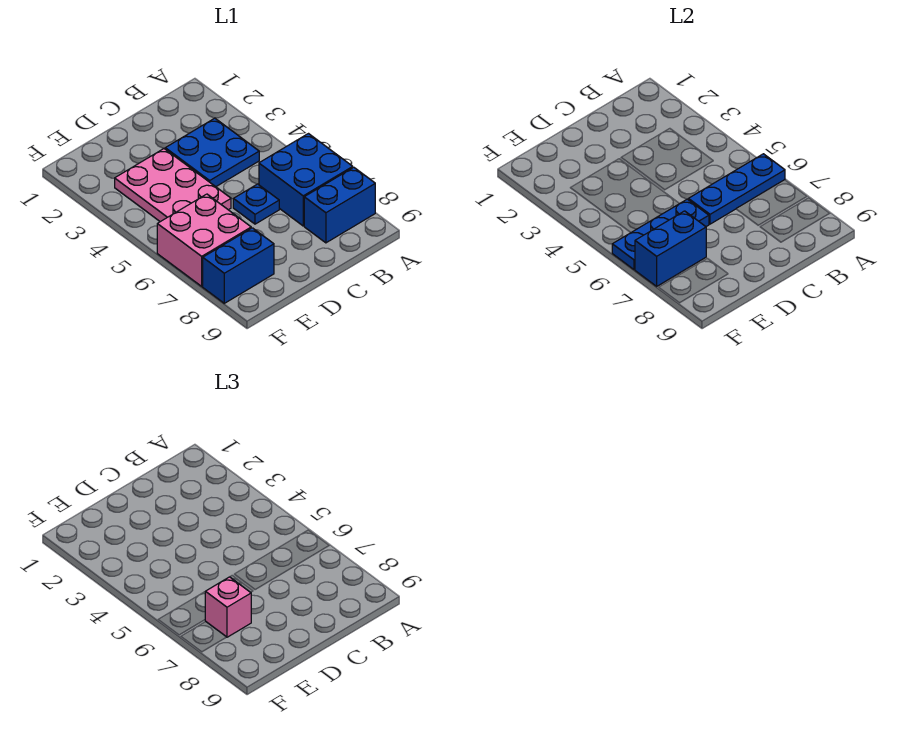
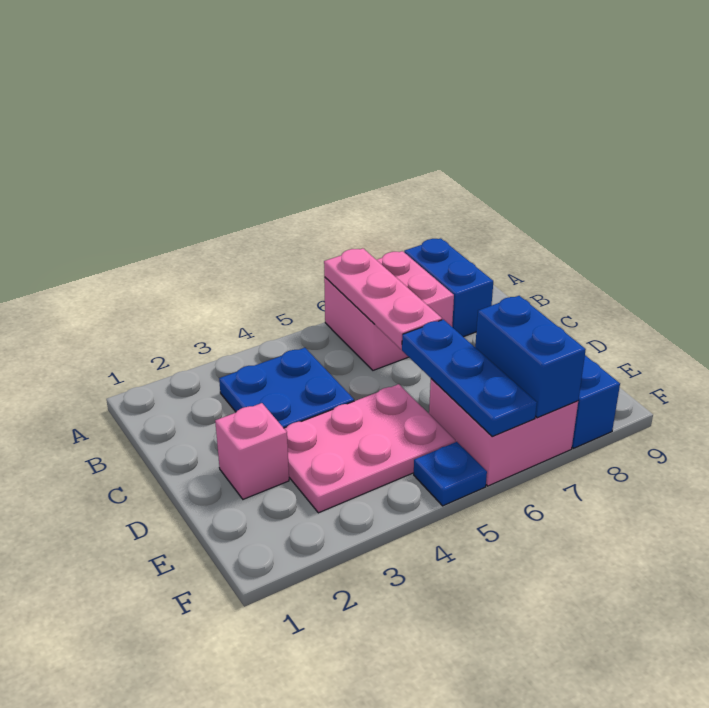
blue brick A6:B7 level 1 -> pink brick A6:B7 level 1
blue plate A6:C6 level 2 -> pink plate A6:C6 level 2
blue plate C6 level 1 -> blue plate F5 level 1
pink brick E7 level 3 -> pink brick D2 level 1

